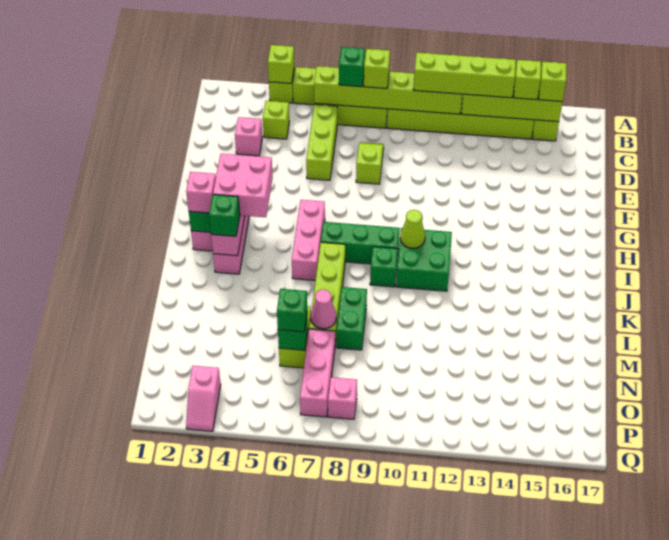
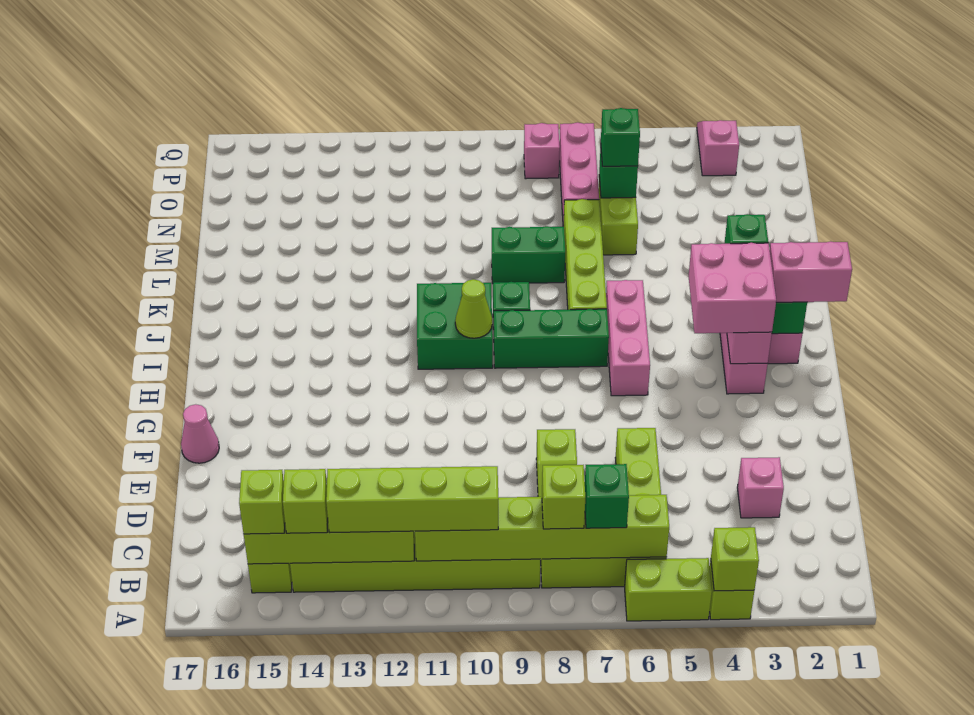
lime brick C4 level 1 -> none
pink brick I2 level 3 -> pink brick I1:I2 level 3
green brick L8:M8 level 1 -> green brick L8:L9 level 1
pink cone M7 level 2 -> pink cone F17 level 1

